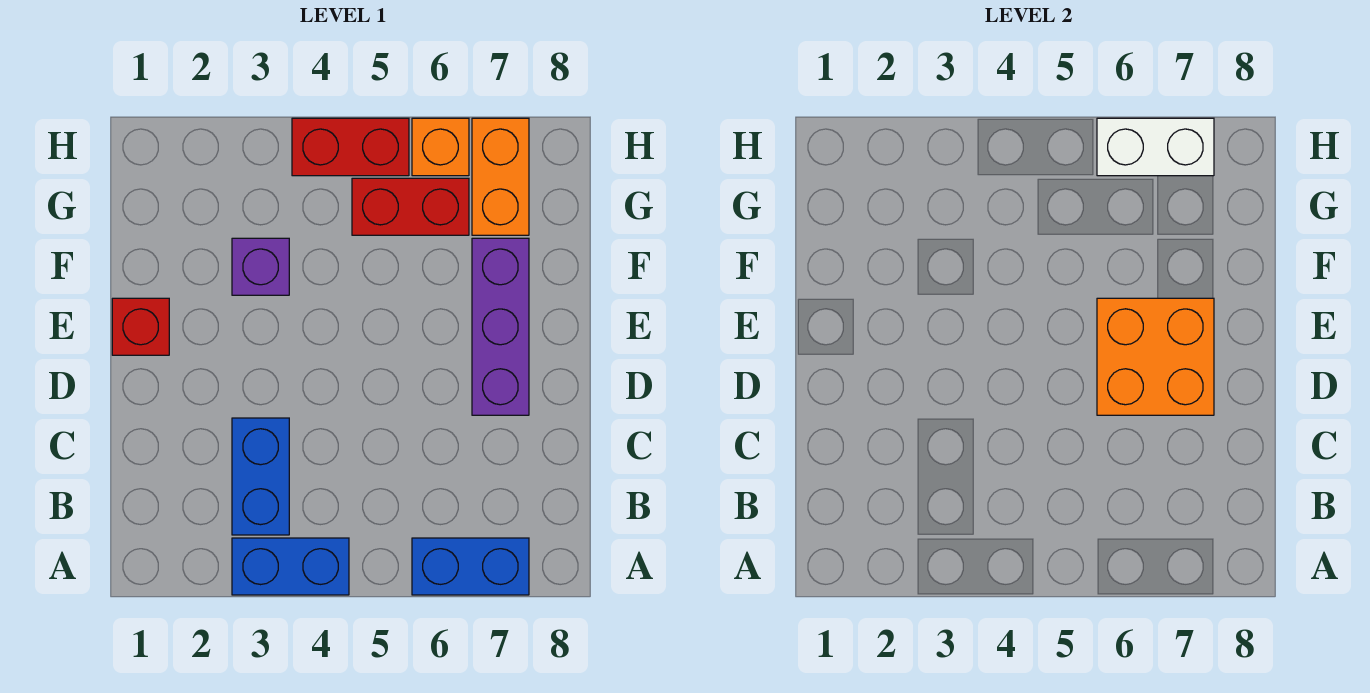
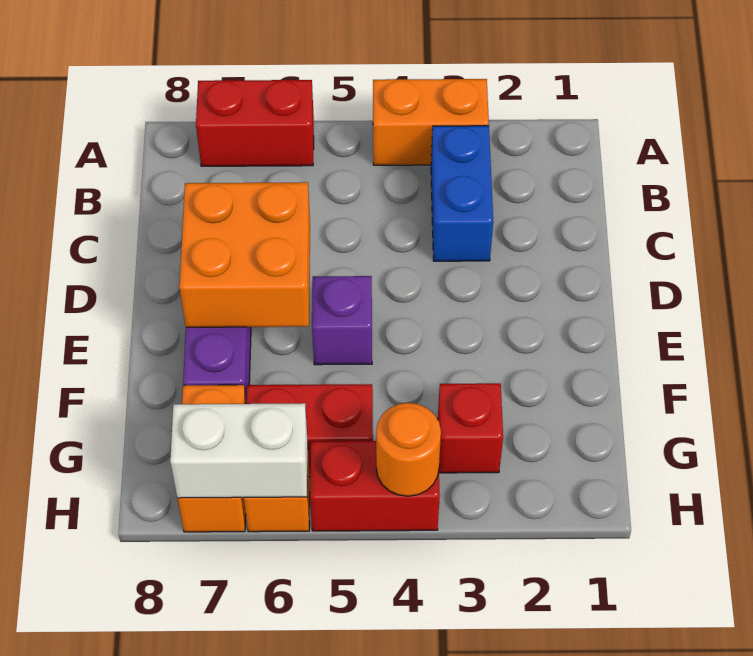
blue brick A3:A4 level 1 -> orange brick A3:A4 level 1
blue brick A6:A7 level 1 -> red brick A6:A7 level 1
red brick E1 level 1 -> red brick G3 level 1
purple brick F3 level 1 -> purple brick E5 level 1
none -> orange round brick H4 level 2

